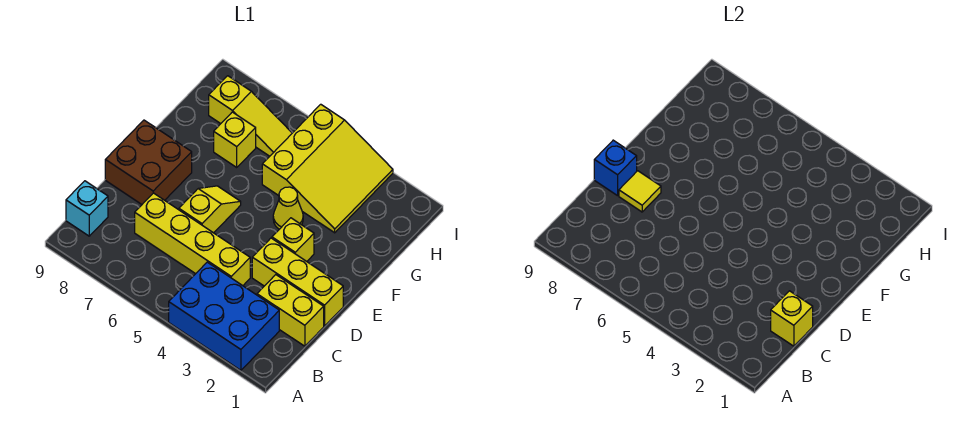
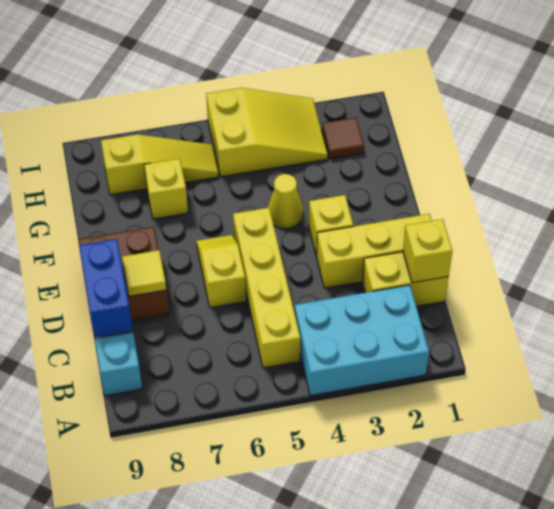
blue brick A2:B4 level 1 -> cyan brick A2:B4 level 1
yellow brick C4:C7 level 1 -> yellow brick B5:E5 level 1
blue brick D9 level 2 -> blue brick C9:D9 level 2
yellow slope G3:I5 level 1 top 5 -> yellow slope H3:I5 level 1 top 5
none -> brown tile H2 level 1

